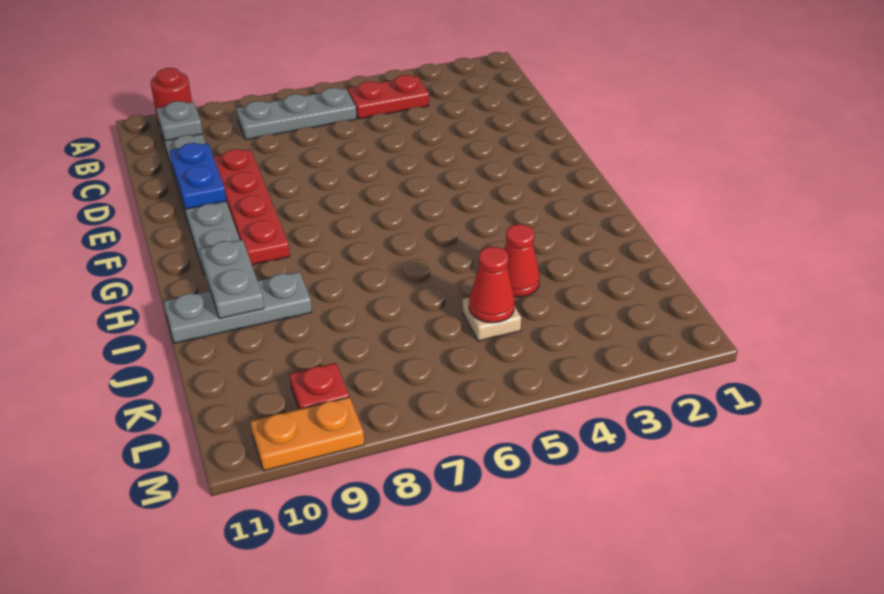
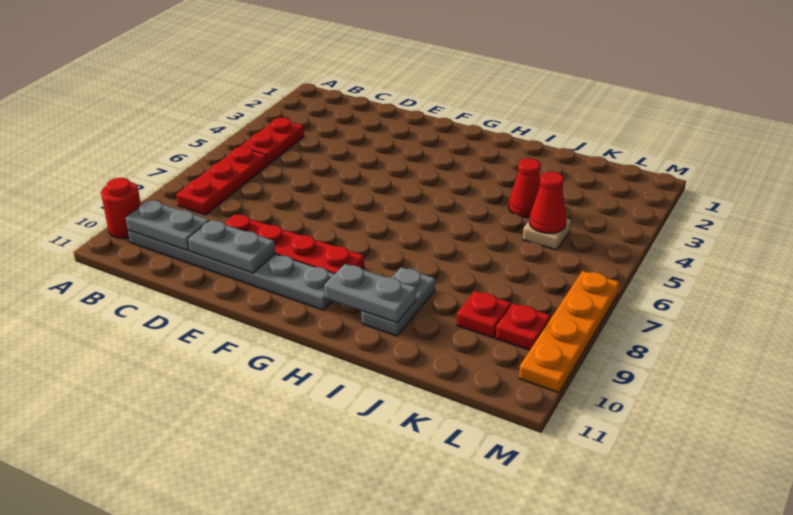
grey plate B6:B8 level 1 -> red plate B6:B8 level 1
grey plate B10 level 2 -> grey plate B10:C10 level 2
blue plate D10:E10 level 2 -> grey plate D10:E10 level 2
grey plate I9:I11 level 1 -> grey plate I9:I10 level 1
none -> red plate K9 level 1
orange plate M9:M10 level 1 -> orange plate M7:M10 level 1

